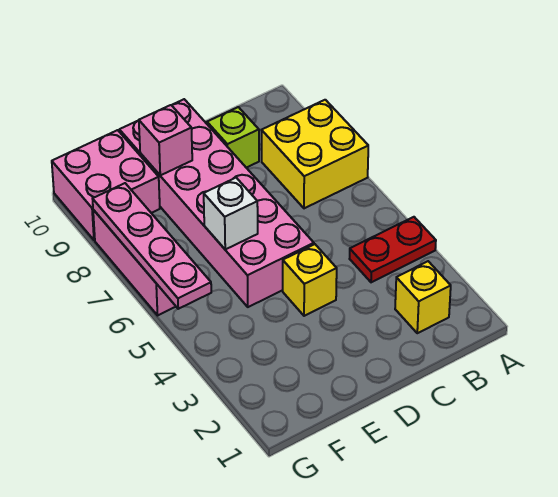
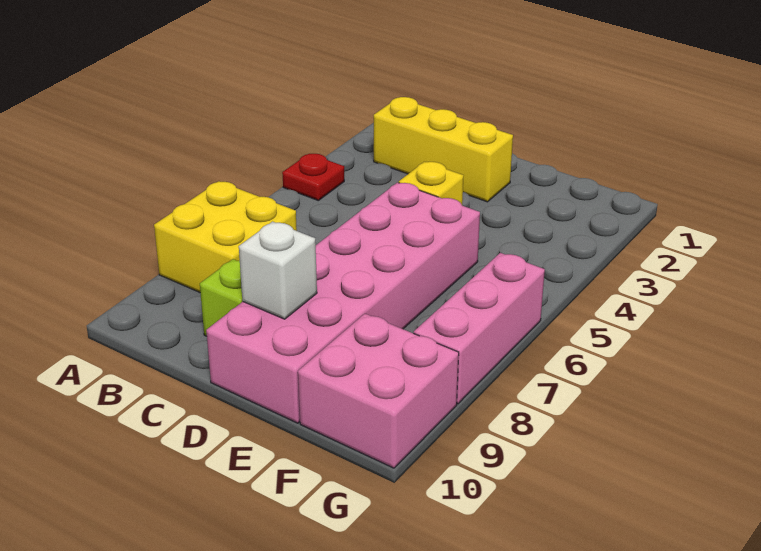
red plate A4:B4 level 1 -> red plate A4 level 1
yellow brick B2 level 1 -> yellow brick B2:D2 level 1
white brick E6 level 2 -> white brick D9 level 2
pink brick E9 level 2 -> none
pink plate G5:G8 level 2 -> none

